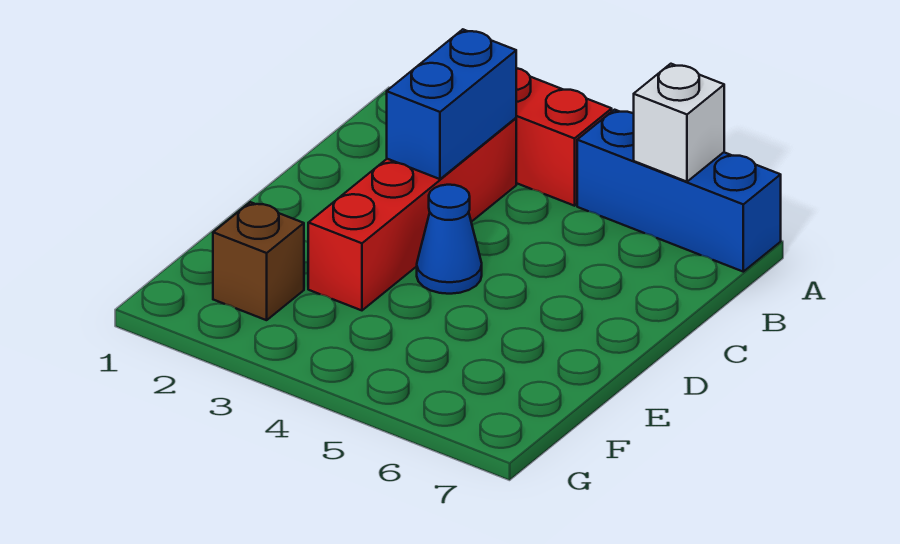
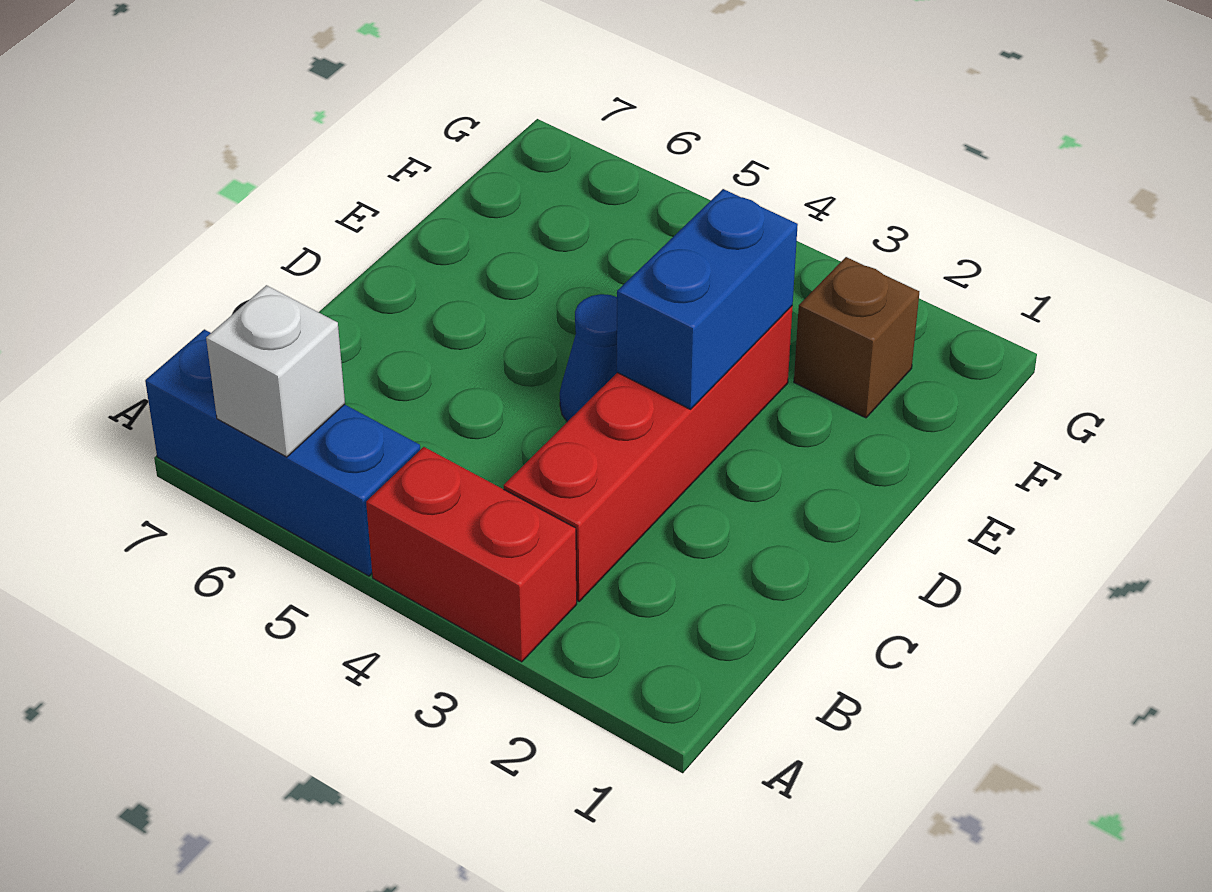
blue brick B3:C3 level 2 -> blue brick D3:E3 level 2

